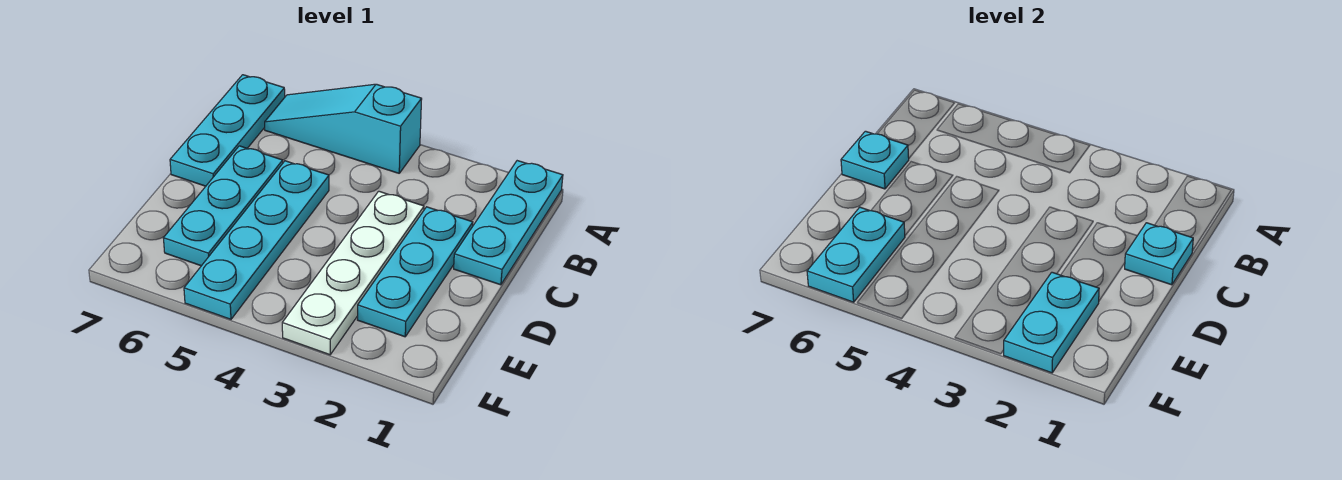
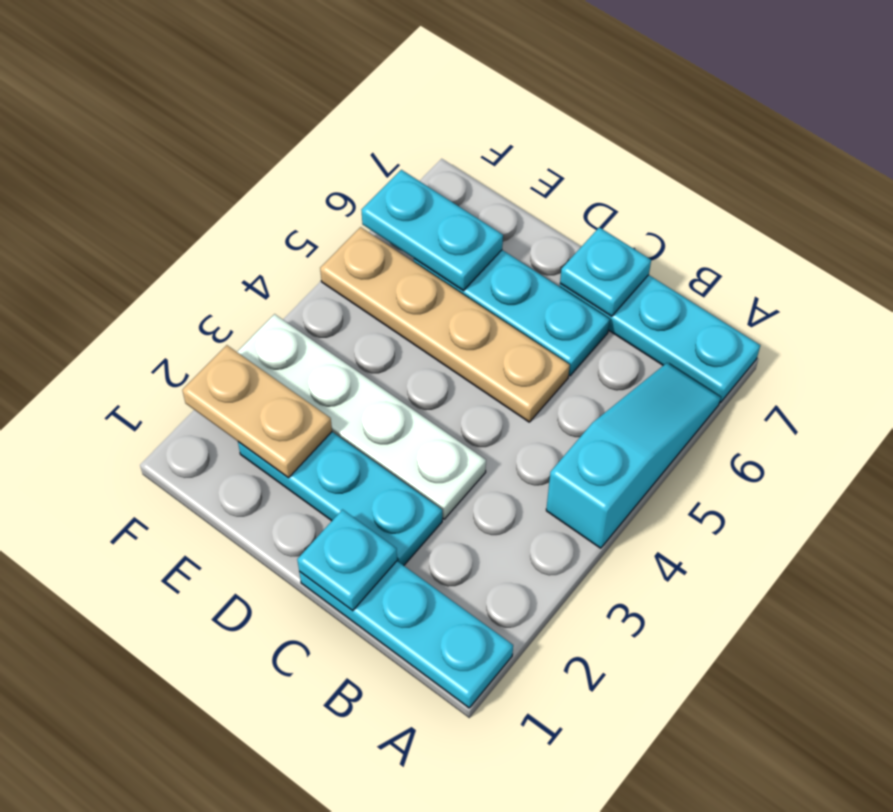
cyan plate C5:F5 level 1 -> tan plate C5:F5 level 1
cyan plate E2:F2 level 2 -> tan plate E2:F2 level 2

